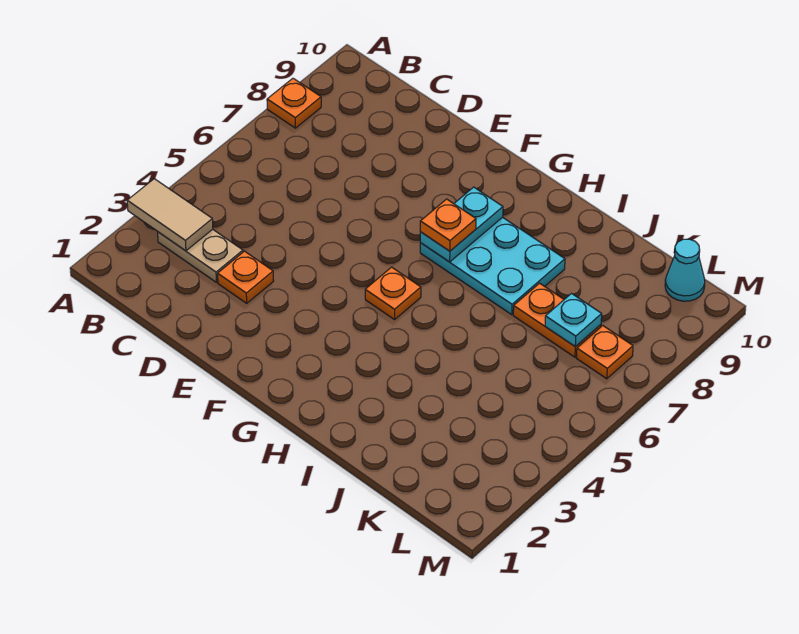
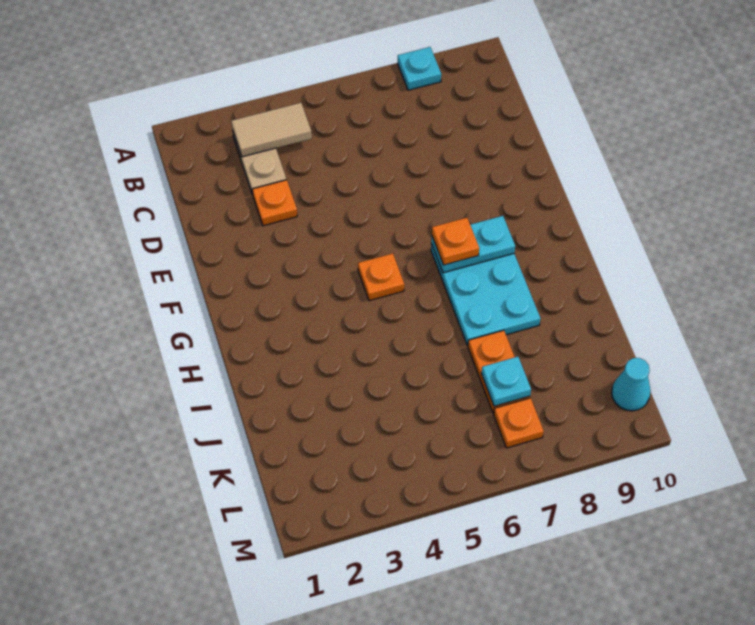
tan tile A3:B3 level 2 -> tan tile B3:B4 level 2
orange plate A8 level 1 -> cyan plate A8 level 1

